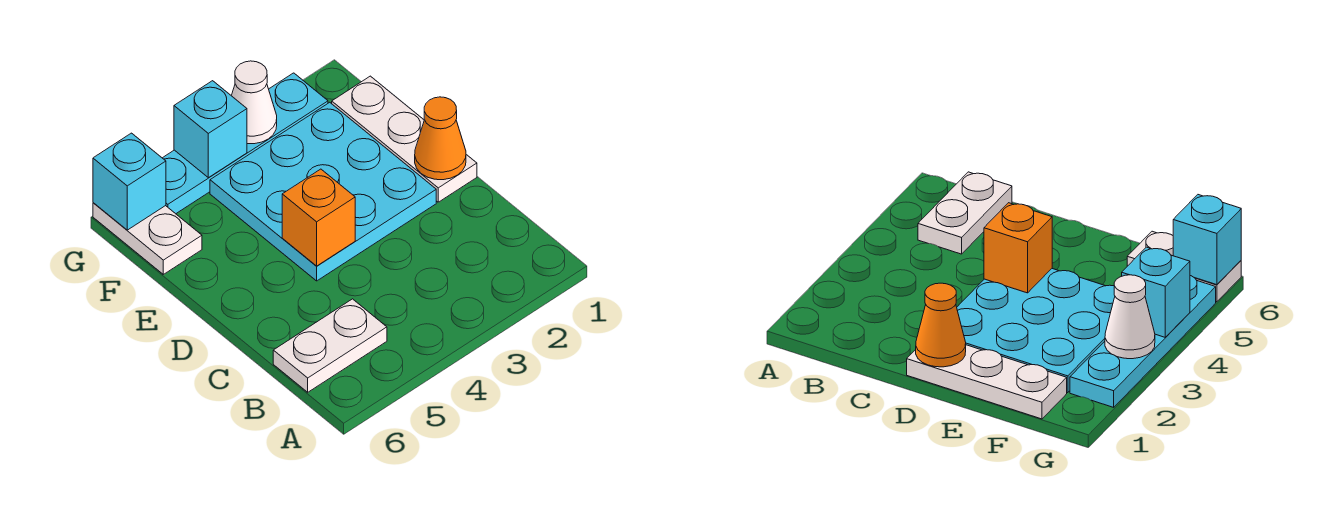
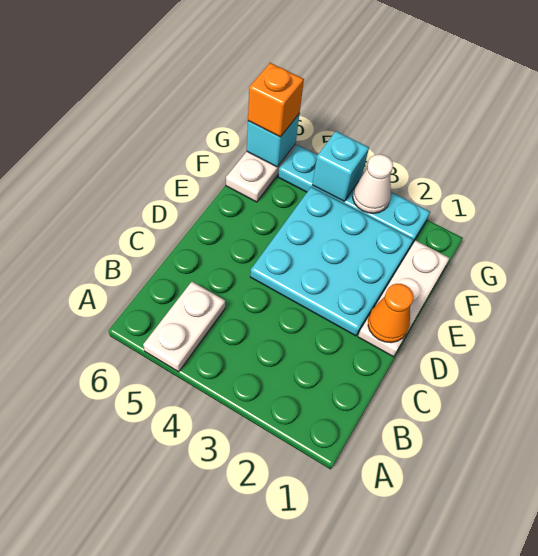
white plate B5:B6 level 1 -> white plate A5:B5 level 1
orange brick D4 level 2 -> orange brick G6 level 3

